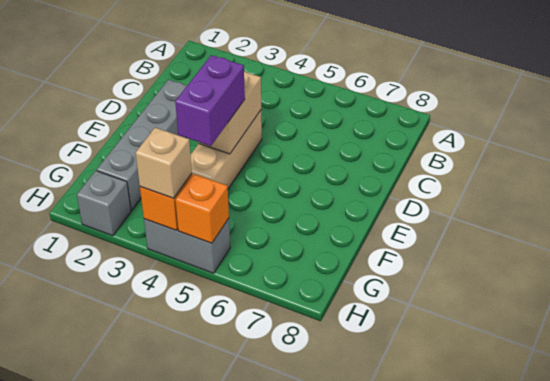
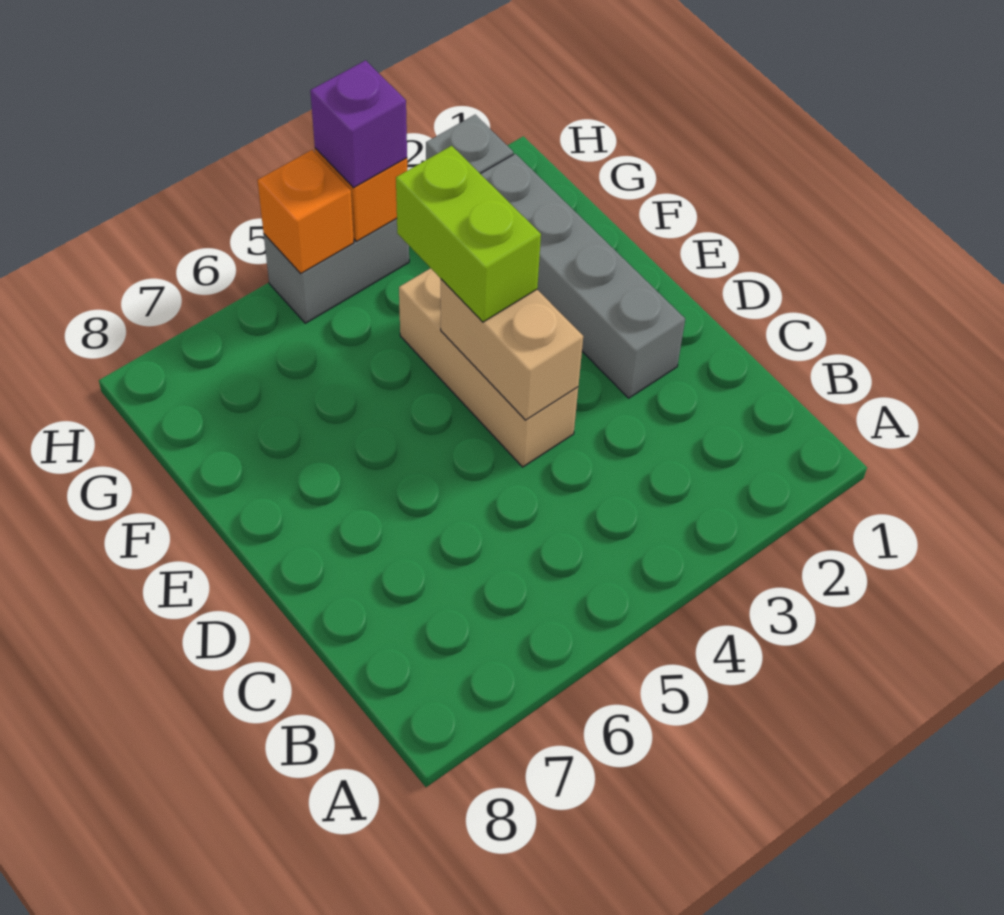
purple brick E4:F4 level 3 -> lime brick E4:F4 level 3
tan brick H4 level 3 -> purple brick H4 level 3

